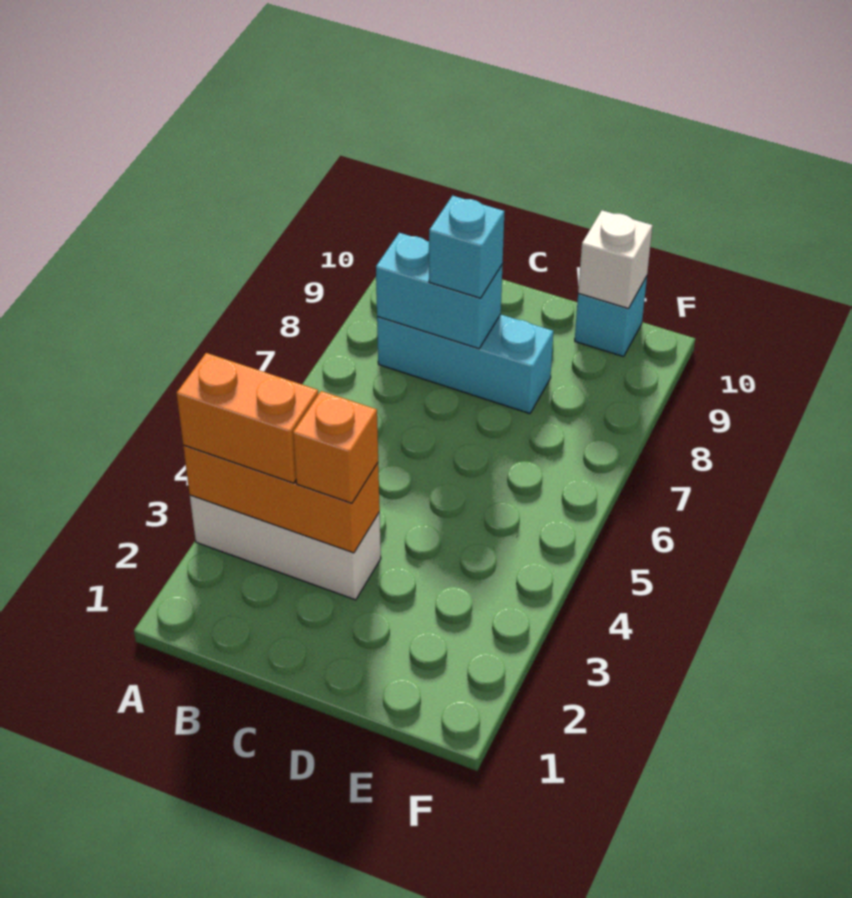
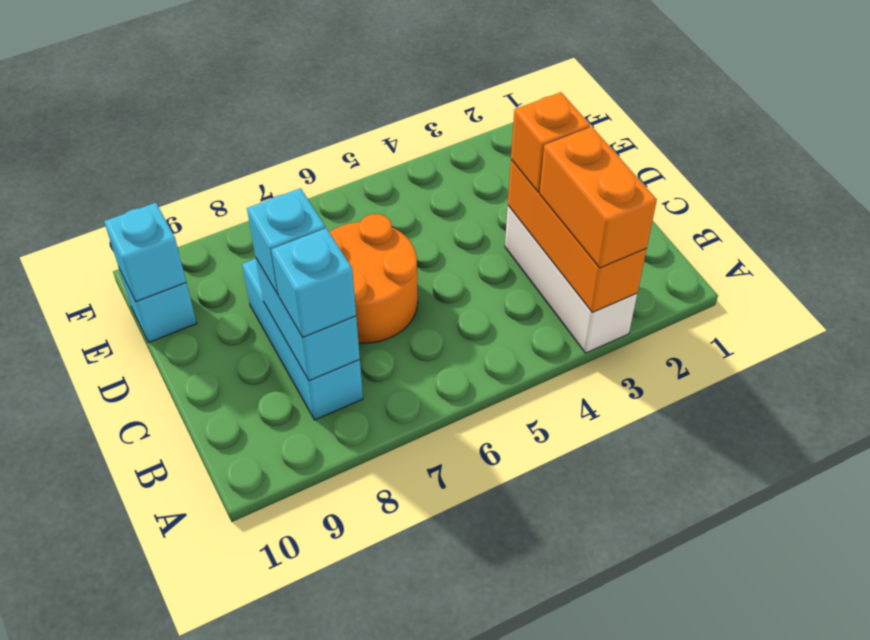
none -> cyan brick B8 level 3
none -> orange round brick C6:D7 level 1
white brick E10 level 2 -> cyan brick E10 level 2

